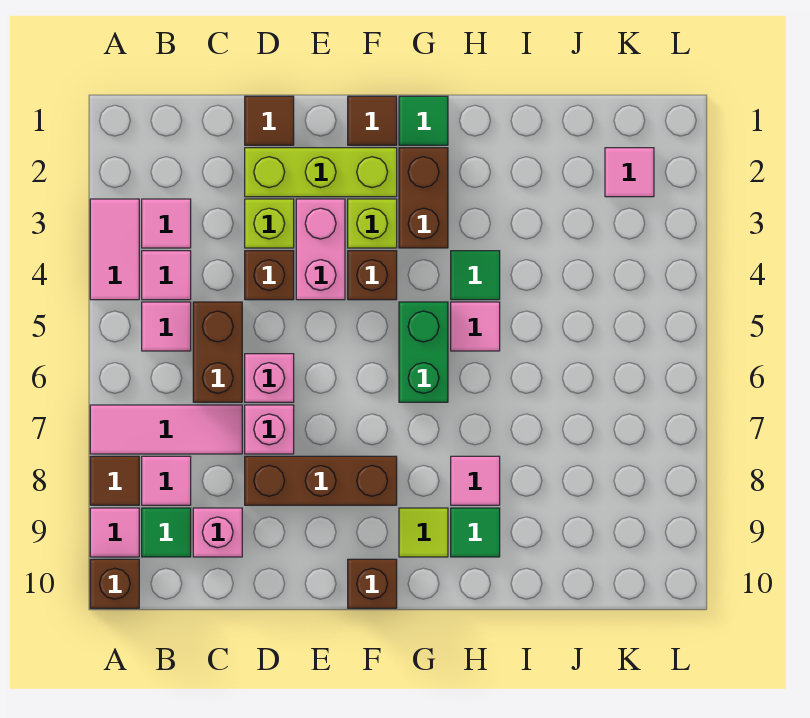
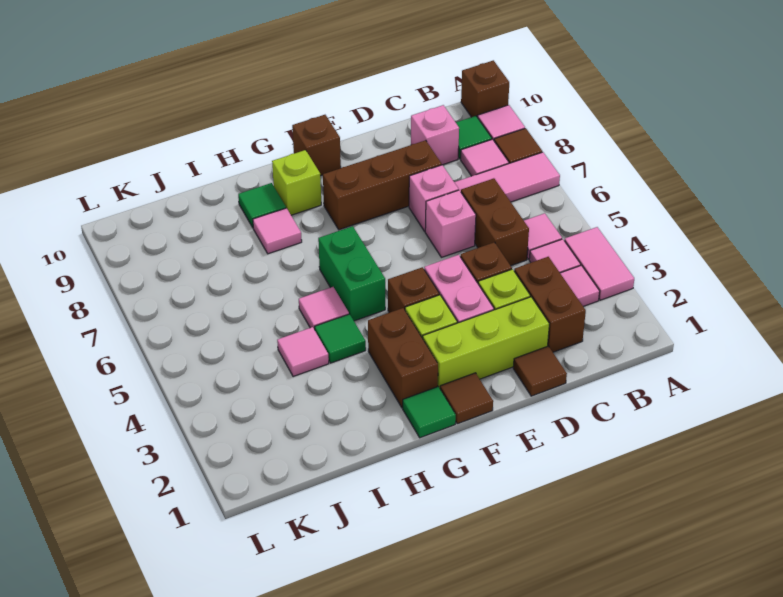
none -> brown brick C2:C3 level 1
lime tile G9 level 1 -> lime brick G9 level 1
pink tile K2 level 1 -> pink tile I4 level 1

